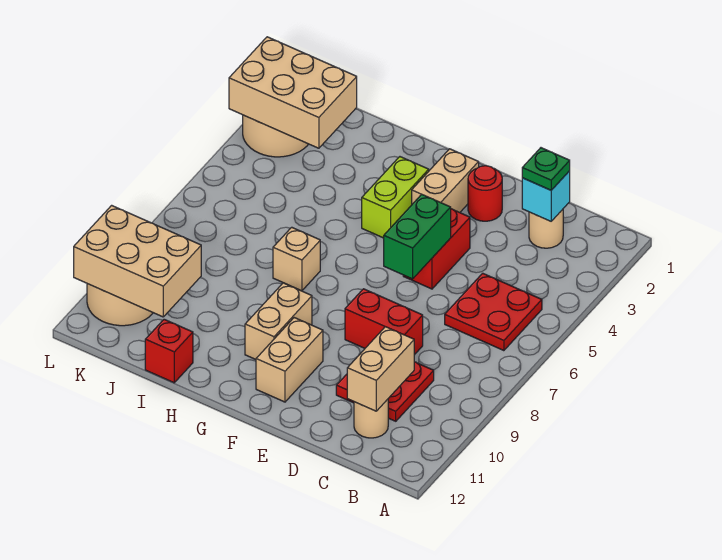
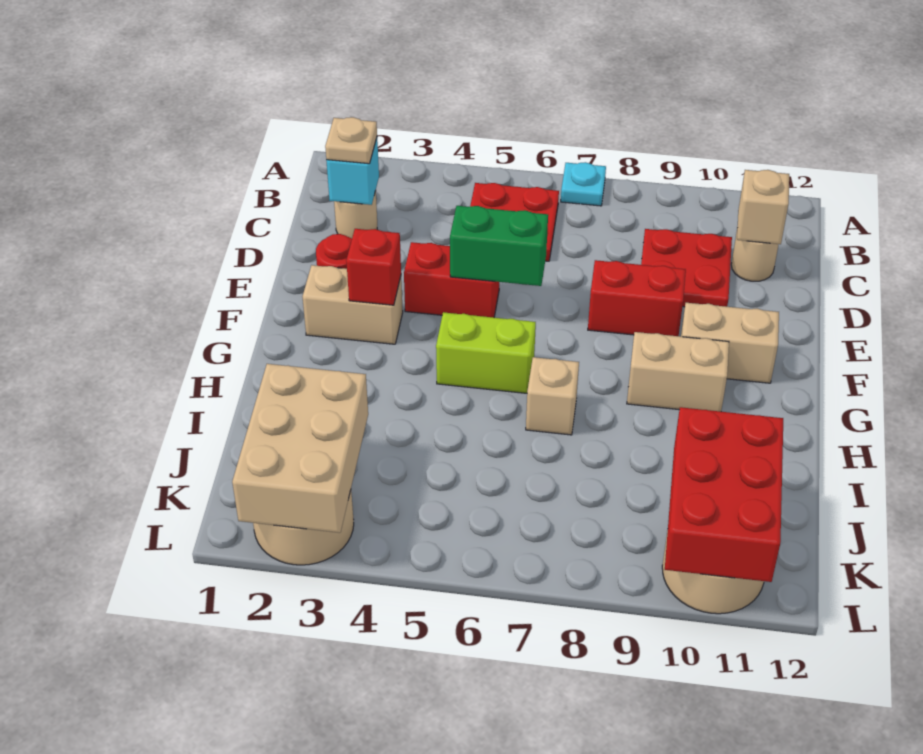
none -> cyan plate A7 level 1
green plate C2 level 3 -> tan plate C2 level 3
tan brick C10:C11 level 2 -> tan brick C11 level 2
red brick D8:E8 level 1 -> red brick E8:E9 level 1
lime brick G3:G4 level 1 -> lime brick G5:G6 level 1
red brick I12 level 1 -> red brick F3 level 2
tan brick J10:L11 level 2 -> red brick J10:L11 level 2

